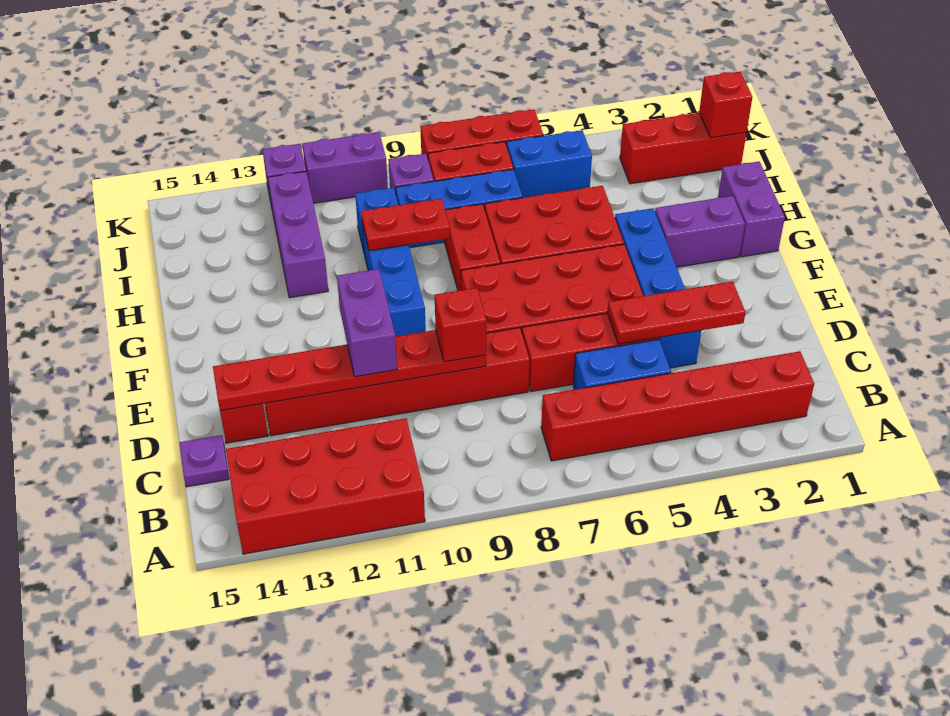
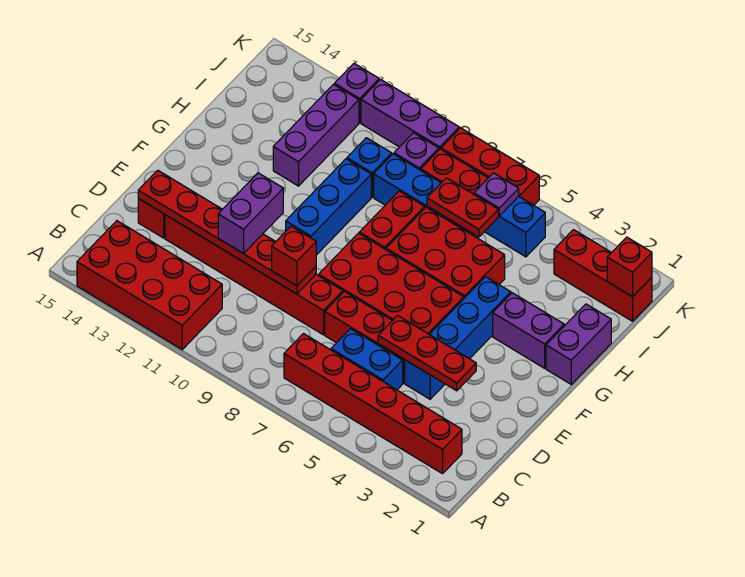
purple plate C15 level 1 -> purple plate J6 level 2
red plate H9:H10 level 2 -> red plate I6:I7 level 2
purple brick K10:K11 level 1 -> purple brick K9:K11 level 1

